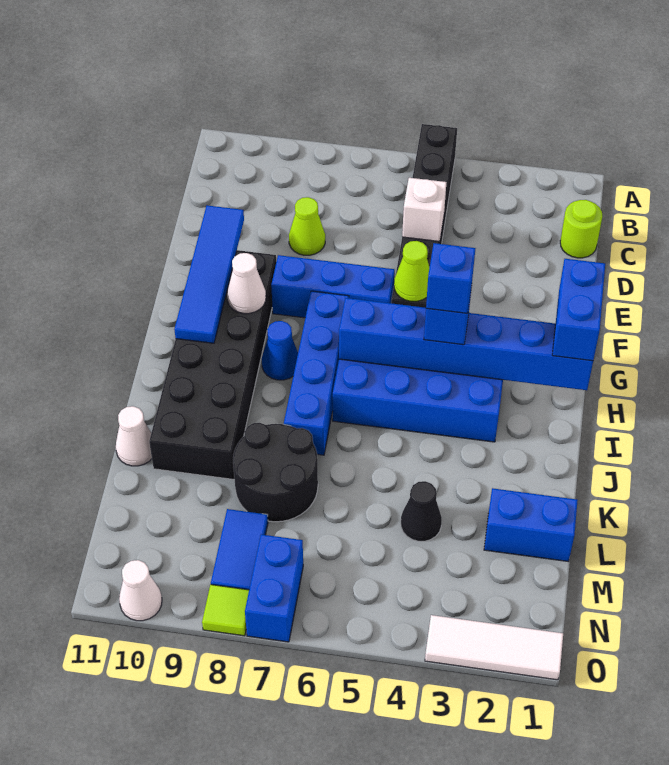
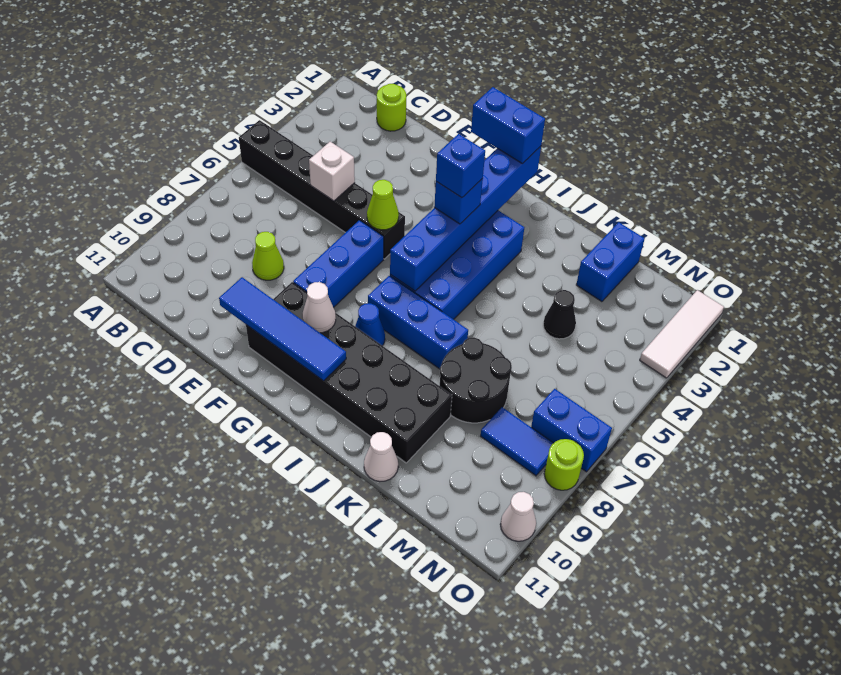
blue brick G7:J7 level 1 -> blue brick H7:J7 level 1
lime tile O8 level 1 -> lime round brick O8 level 1

